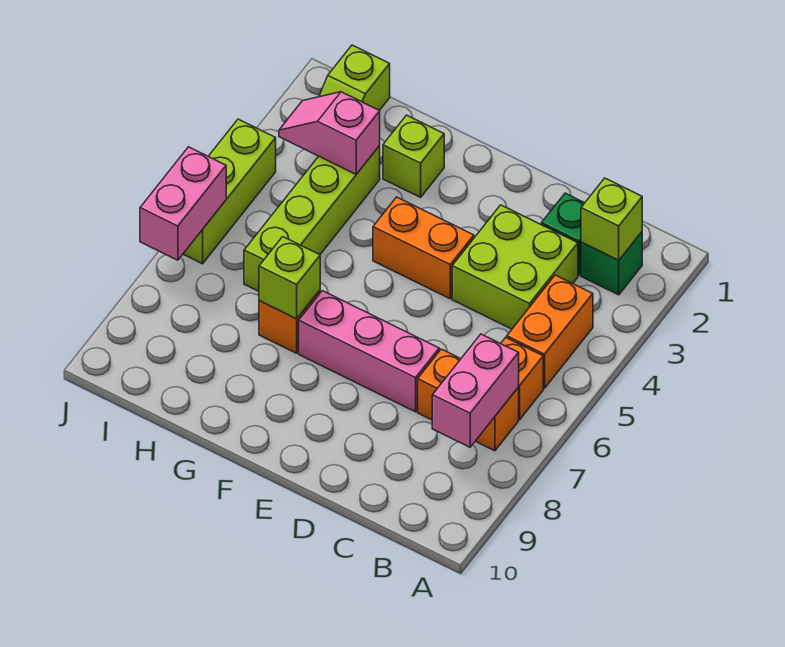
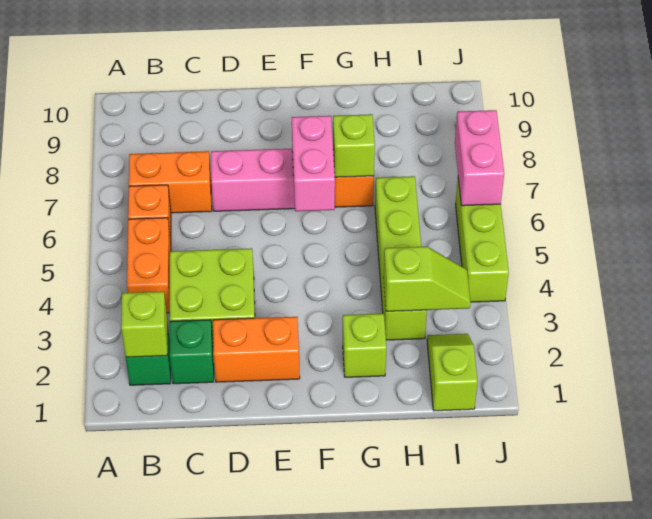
pink brick B7:B8 level 2 -> pink brick F6:F7 level 2
orange brick E4:F4 level 1 -> orange brick D2:E2 level 1
pink slope H3:I3 level 2 top H -> lime slope H3:I3 level 2 top H

